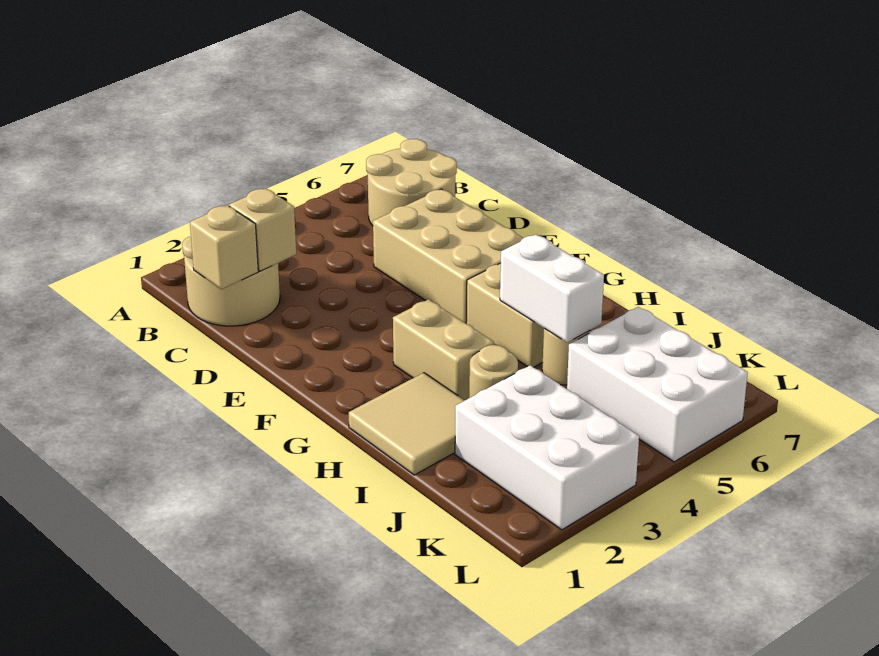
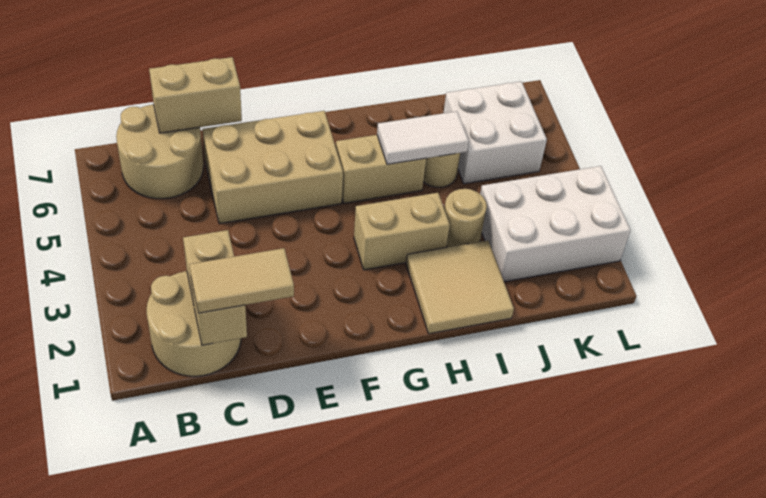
none -> tan tile C1:D1 level 3
none -> tan brick C7:D7 level 2
white brick H5:I5 level 2 -> white tile H5:I5 level 2
white brick J5:L6 level 1 -> white brick J5:K6 level 1

